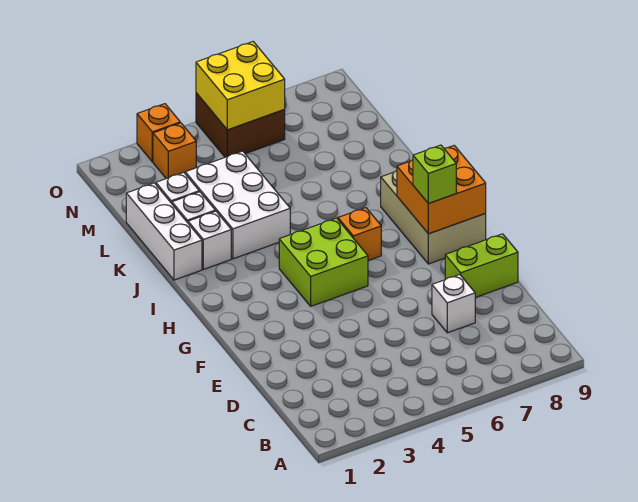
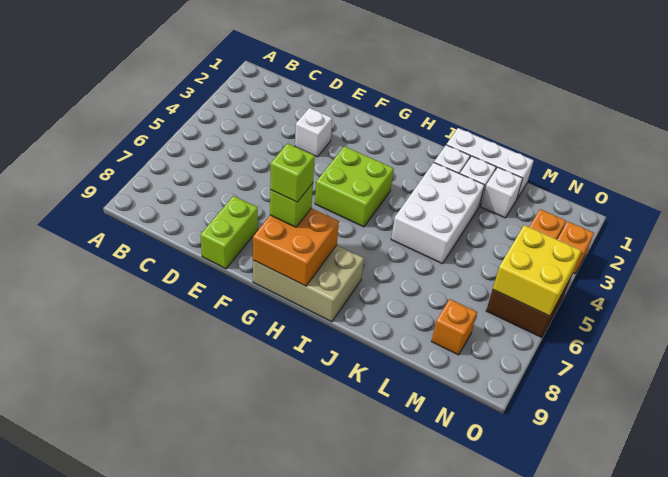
white brick D7 level 1 -> white brick E3 level 1
none -> lime brick G8 level 4
orange brick H6 level 1 -> orange brick M8 level 1
white brick J3:L4 level 1 -> white brick J3:K5 level 1

